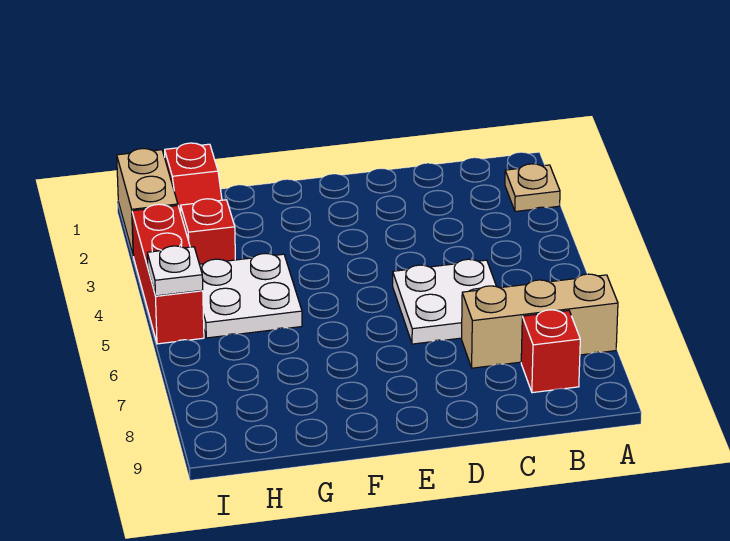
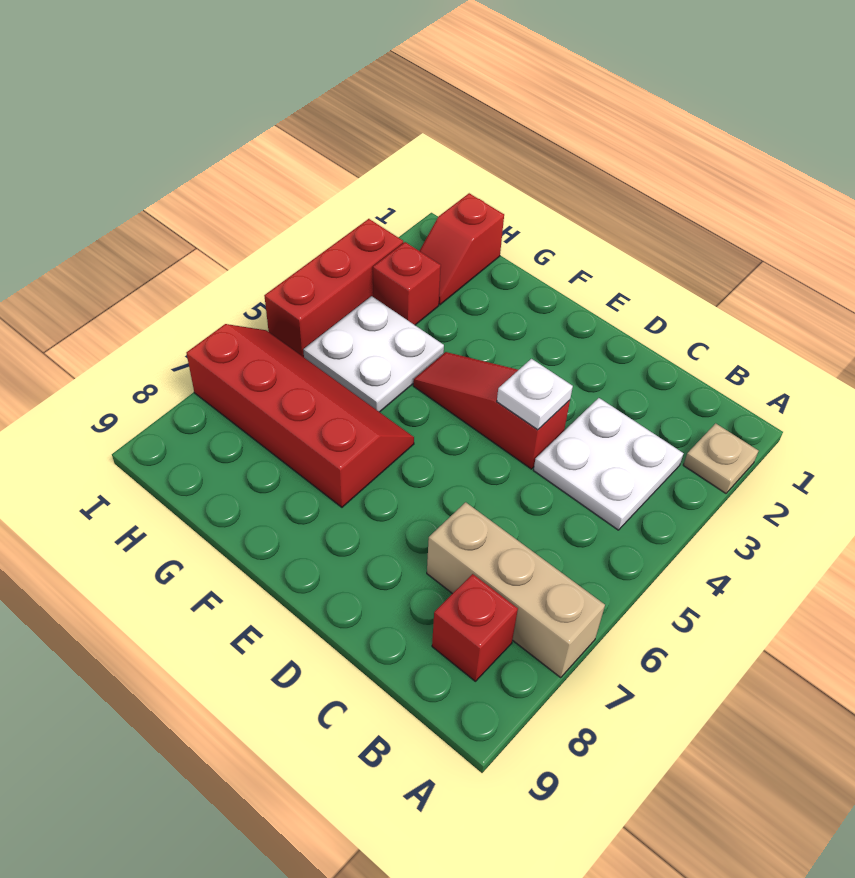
white plate C5:D6 level 1 -> white plate B3:C4 level 1
none -> red slope D4:F4 level 1 top D
none -> red slope F6:I7 level 1 top 7
tan brick I1:I2 level 1 -> none
white plate I5 level 2 -> white plate D4 level 2

